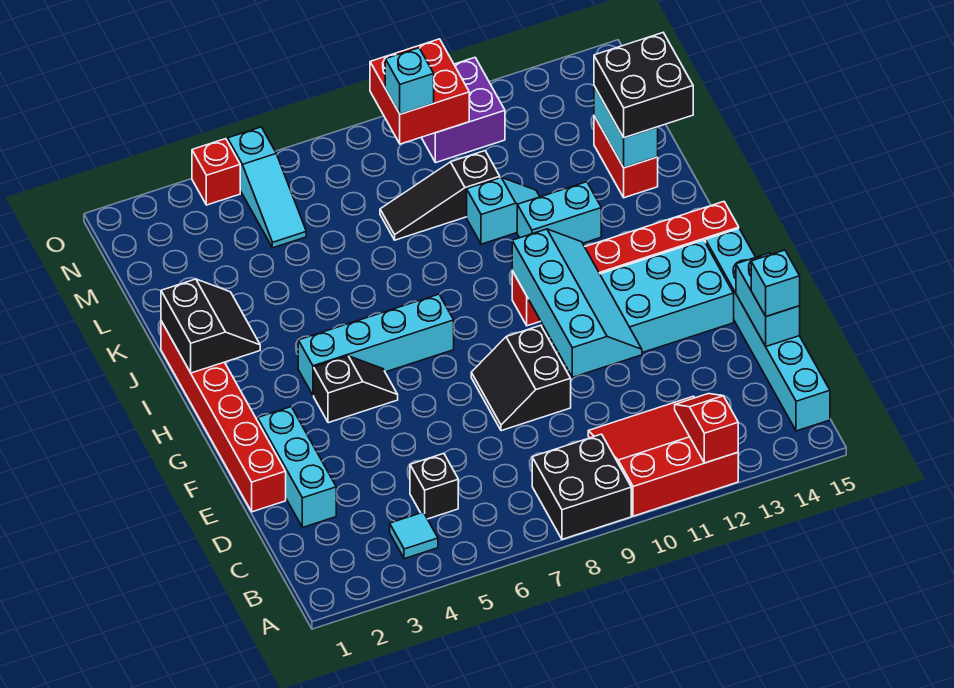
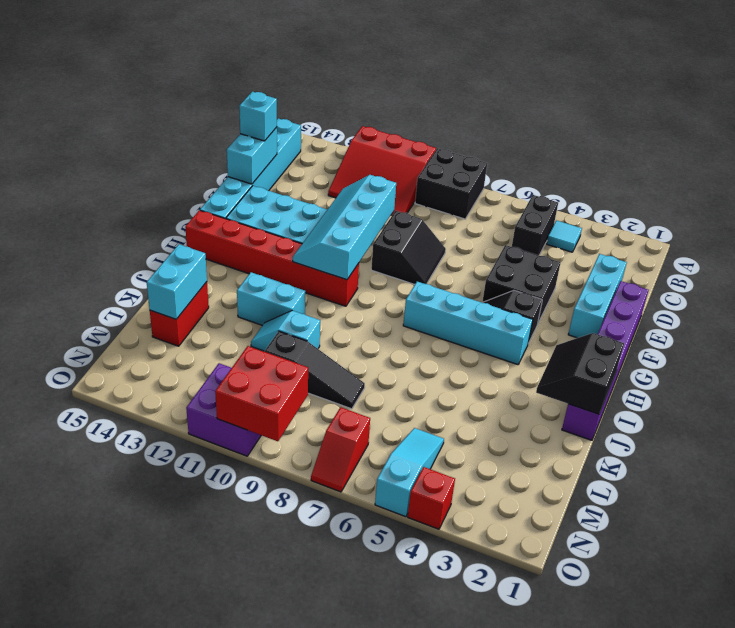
red slope A12:B12 level 2 top A -> red slope N7:O7 level 1 top N
black brick C5 level 1 -> black brick B5:C5 level 1
red brick E1:J1 level 1 -> purple brick E1:J1 level 1
black brick K14:L15 level 3 -> black brick E4:F5 level 1
cyan brick N9 level 3 -> none

